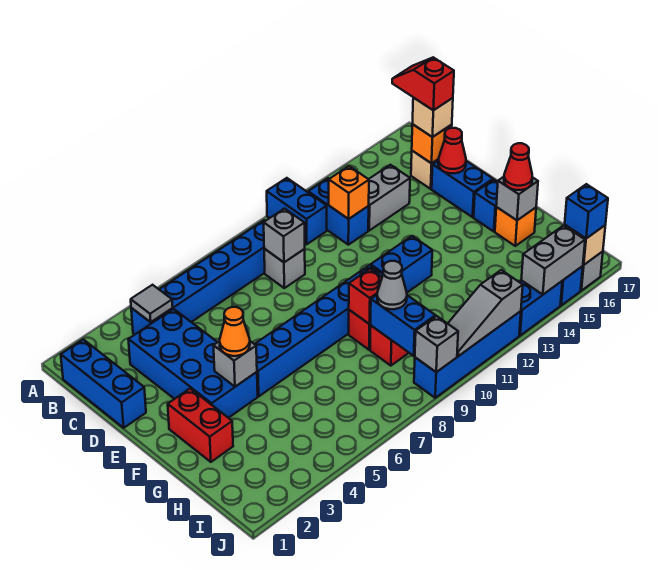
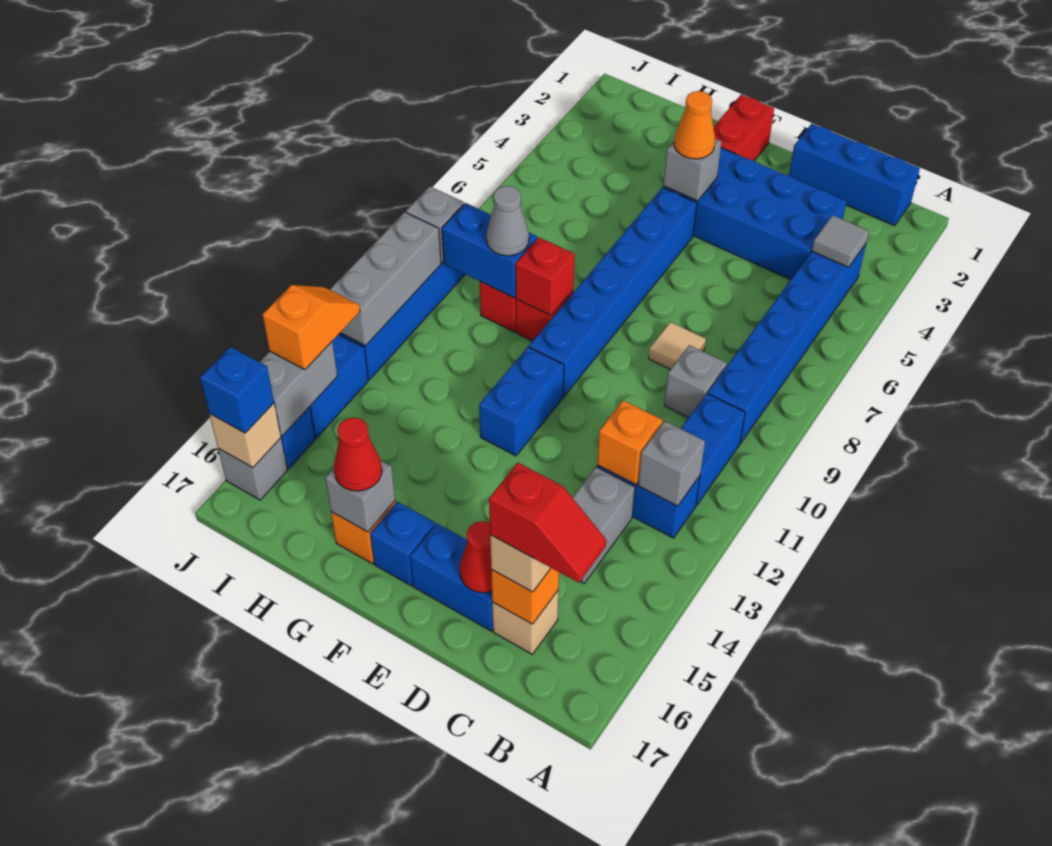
blue brick A11:B11 level 1 -> blue brick B10:B11 level 1
grey brick C9 level 2 -> grey brick B12 level 2
none -> tan tile D8 level 1
red brick F2:G2 level 1 -> red brick F1:F2 level 1
grey slope J10:J12 level 2 top 12 -> grey brick J10:J12 level 2
none -> orange slope J13:J14 level 3 top 14

